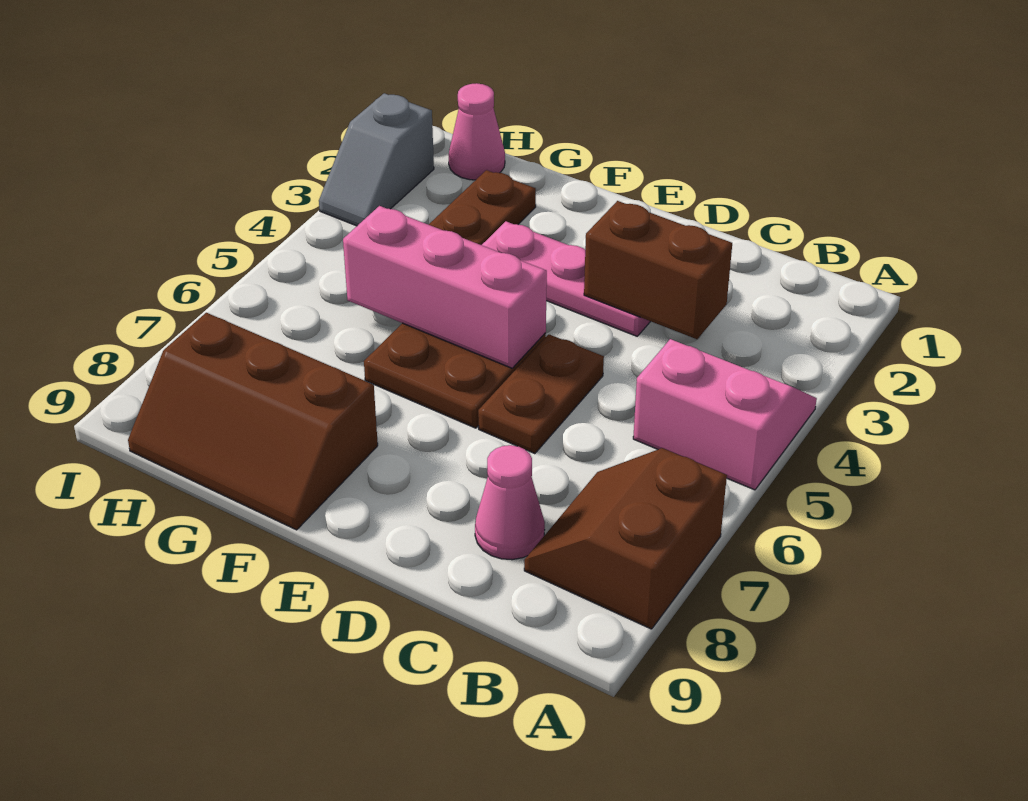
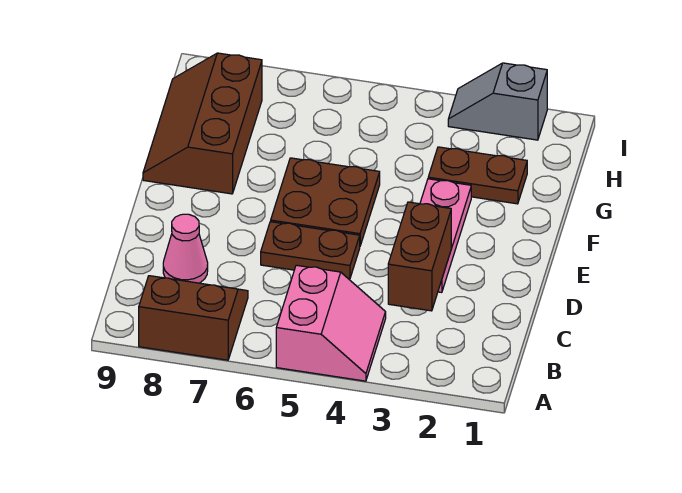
pink brick E5:G5 level 2 -> none
pink cone H1 level 1 -> none

